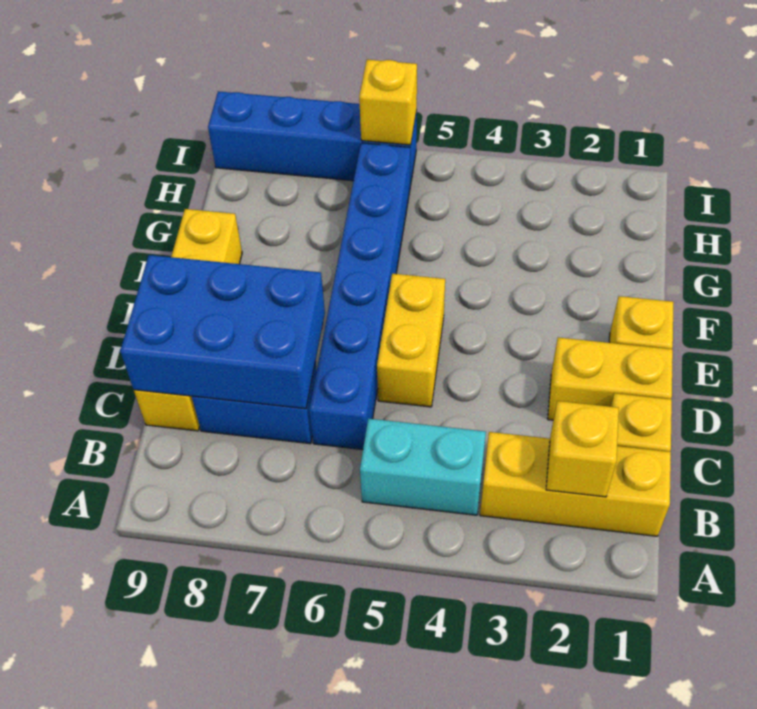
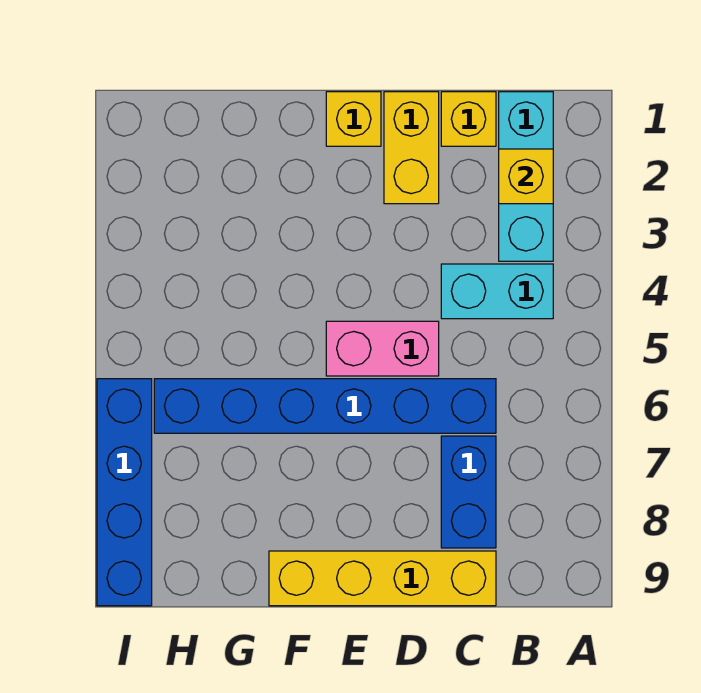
yellow brick B1:B3 level 1 -> cyan brick B1:B3 level 1
cyan brick B4:B5 level 1 -> cyan brick B4:C4 level 1
blue brick C7:D9 level 2 -> none
yellow brick D5:E5 level 1 -> pink brick D5:E5 level 1
yellow brick I6 level 2 -> none

